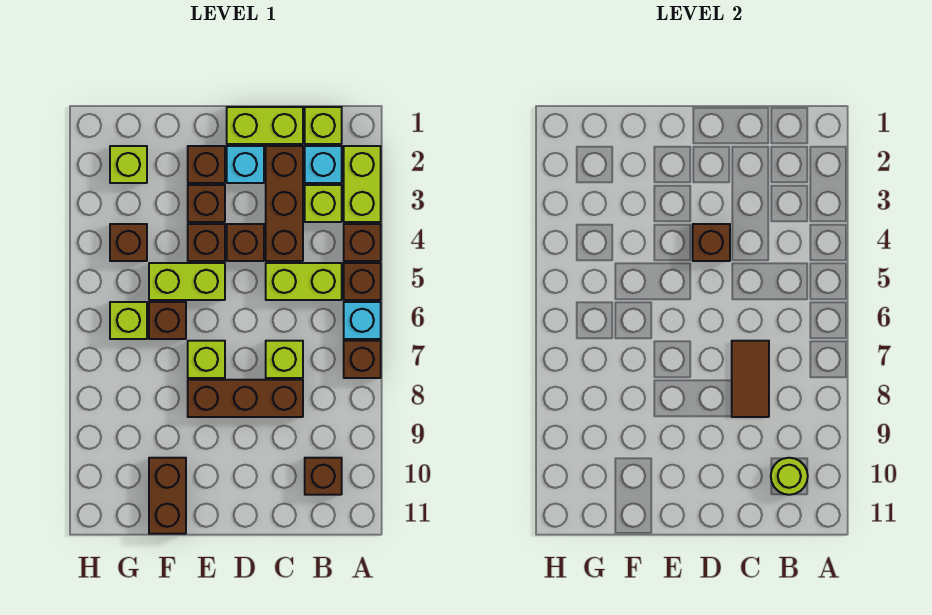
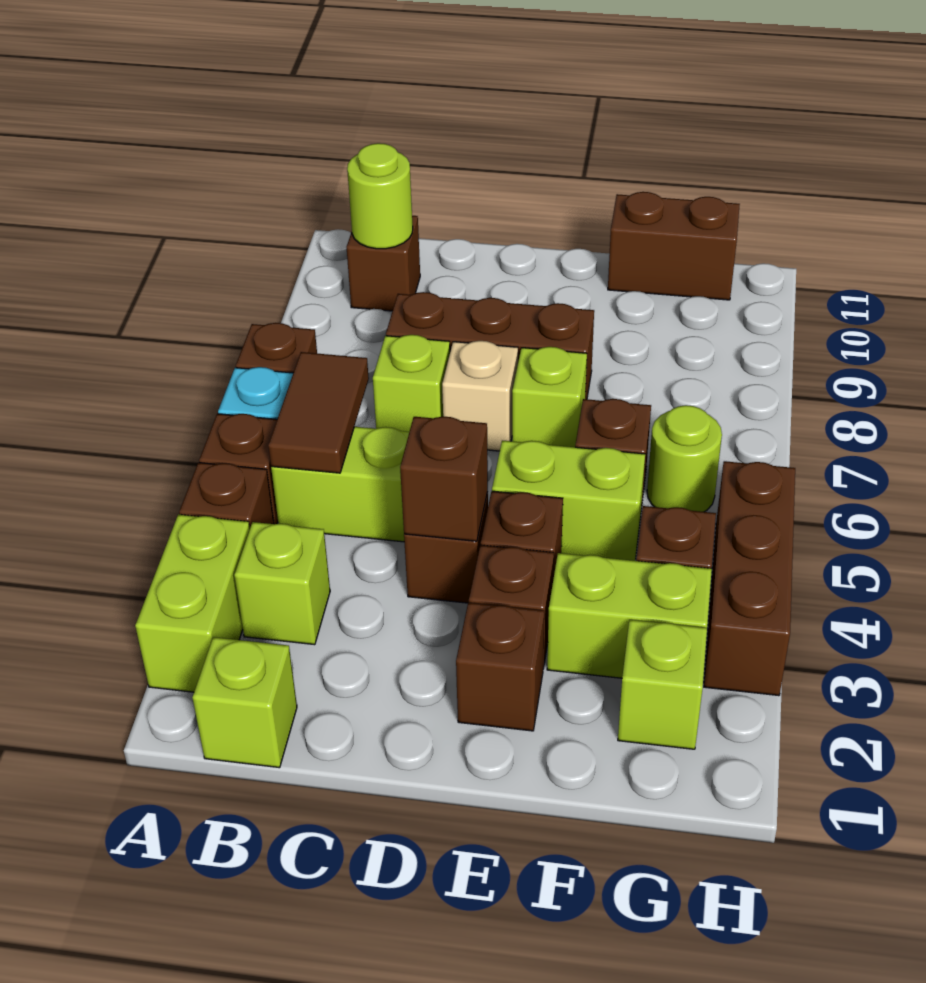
cyan brick B2 level 1 -> none
lime brick C1:D1 level 1 -> lime brick F3:G3 level 1
brown brick C2:C4 level 1 -> brown brick H3:H5 level 1
brown tile C7:C8 level 2 -> brown tile B5:B6 level 2
cyan brick D2 level 1 -> none
none -> tan brick D7 level 1
brown brick F10:F11 level 1 -> brown brick F11:G11 level 1
lime brick G6 level 1 -> lime round brick G6 level 1

